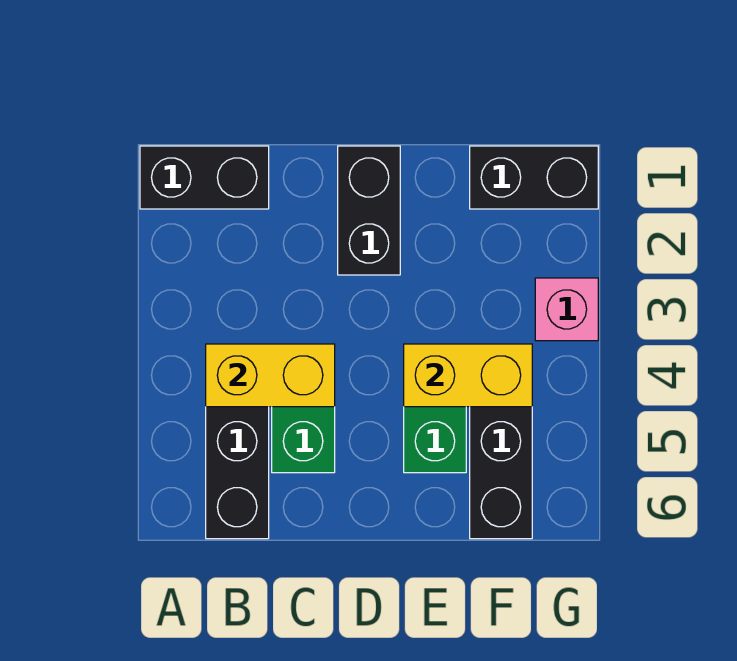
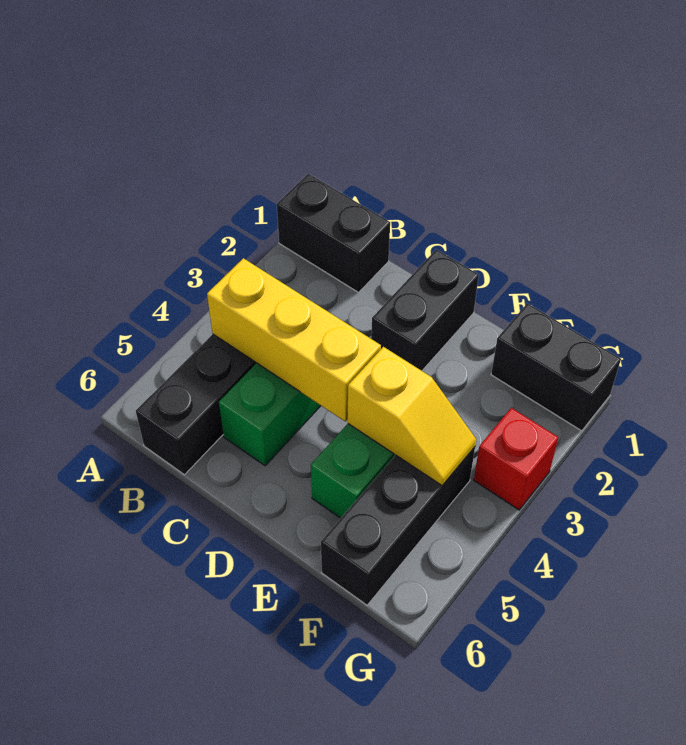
yellow brick B4:C4 level 2 -> yellow brick B4:D4 level 2
yellow brick E4:F4 level 2 -> yellow slope E4:F4 level 2 top E
pink brick G3 level 1 -> red brick G3 level 1

